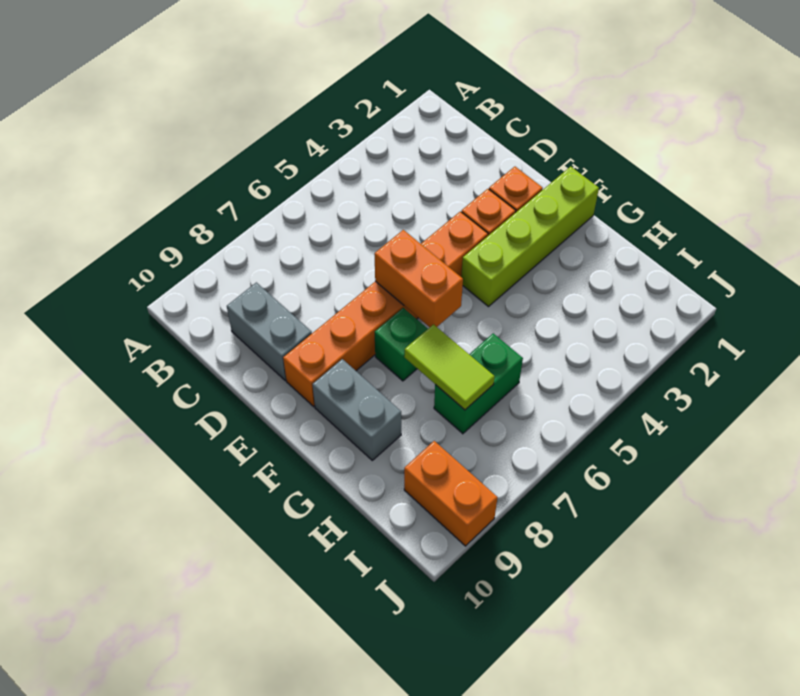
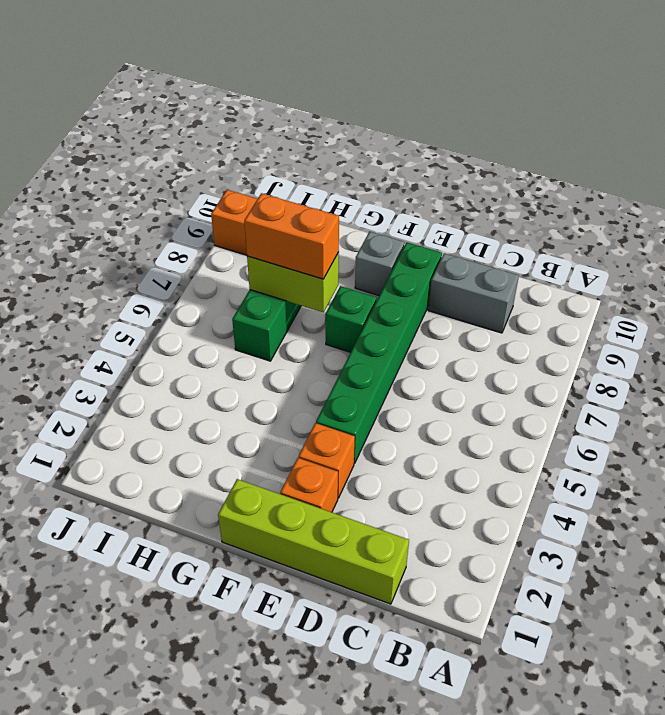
orange brick E4:E9 level 1 -> green brick E4:E9 level 1
orange brick E6:F6 level 2 -> orange brick G7:H7 level 3
lime brick F1:F4 level 1 -> lime brick C1:F1 level 1
grey brick F9:G9 level 1 -> grey brick F9 level 1
lime tile G7:H7 level 2 -> lime brick G7:H7 level 2

